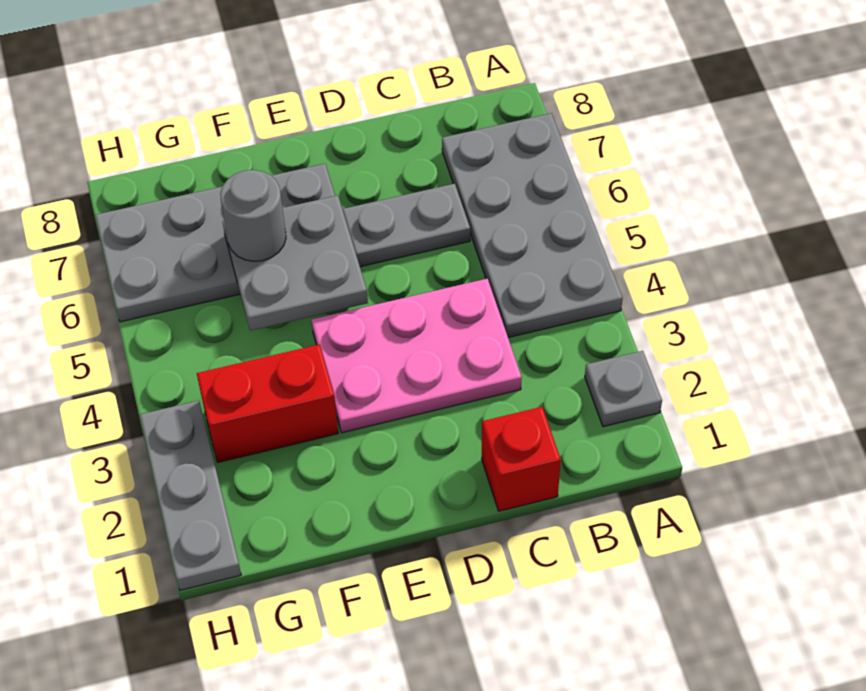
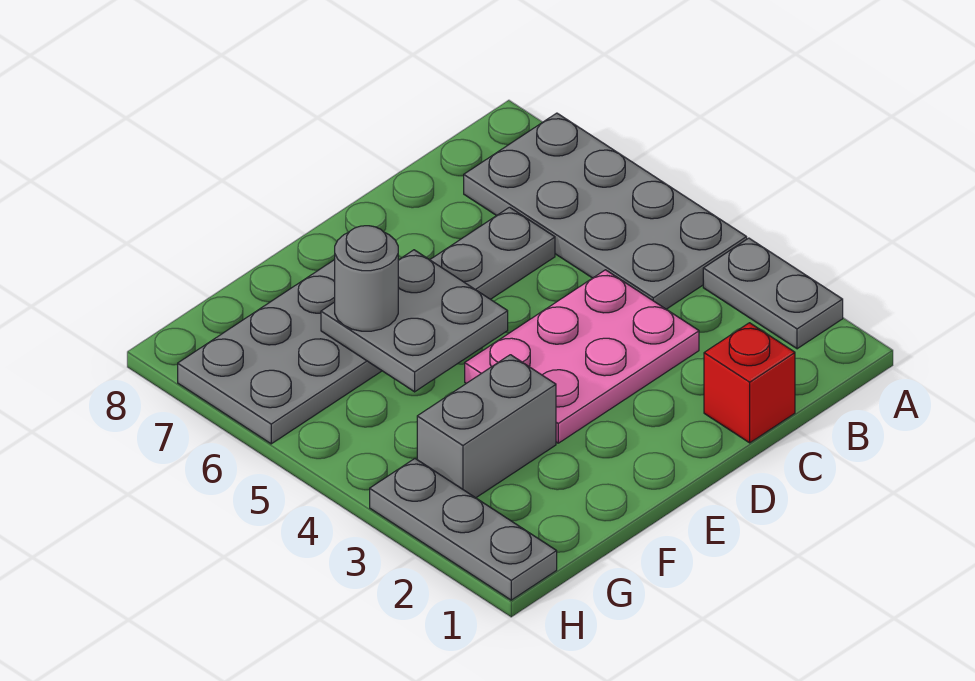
grey plate A2 level 1 -> grey plate A2:A3 level 1
red brick F3:G3 level 1 -> grey brick F3:G3 level 1

